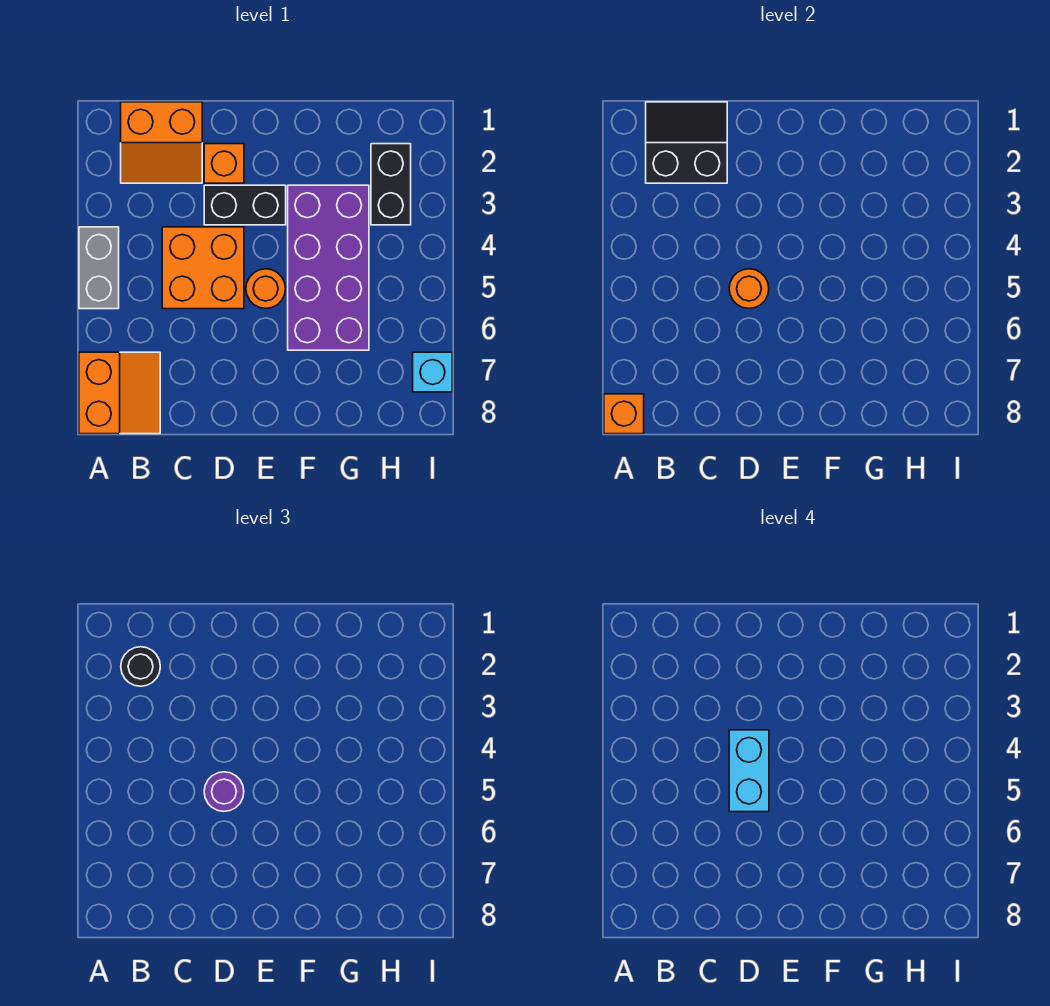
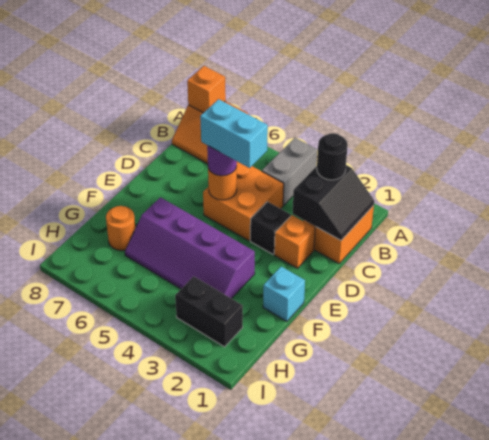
grey brick A4:A5 level 1 -> grey brick A4:B4 level 1
black brick D3:E3 level 1 -> black brick D3 level 1
orange round brick E5 level 1 -> orange round brick G7 level 1
purple brick F3:G6 level 1 -> purple slope F3:G6 level 1 top F
cyan brick I7 level 1 -> cyan brick F1 level 1

